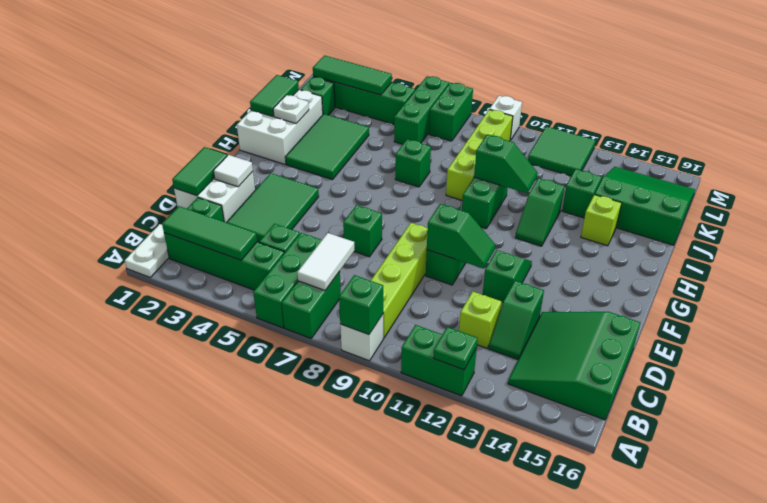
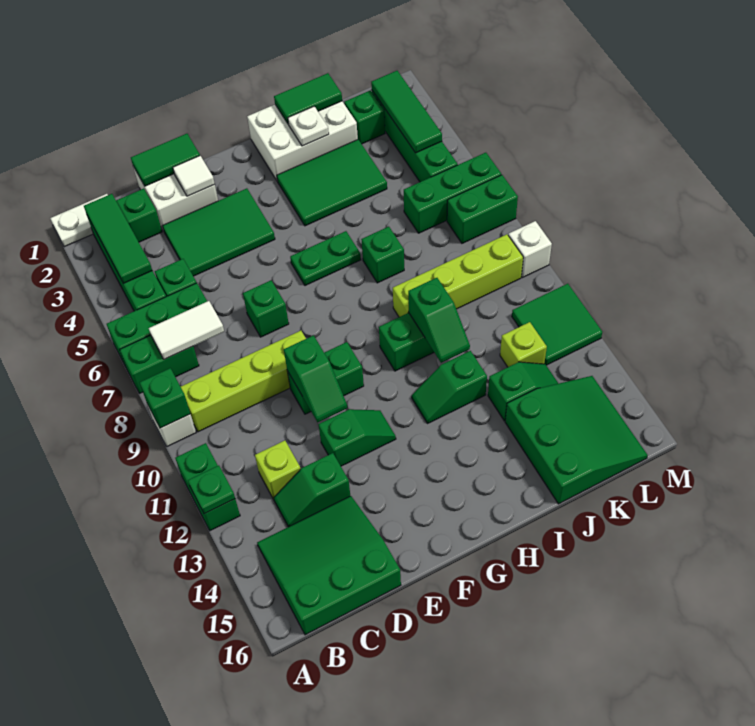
none -> green plate G6:H6 level 1
lime brick I14 level 1 -> lime brick K12 level 1

